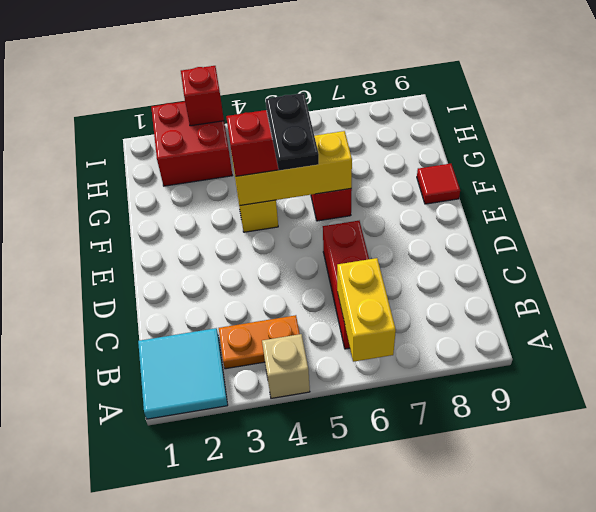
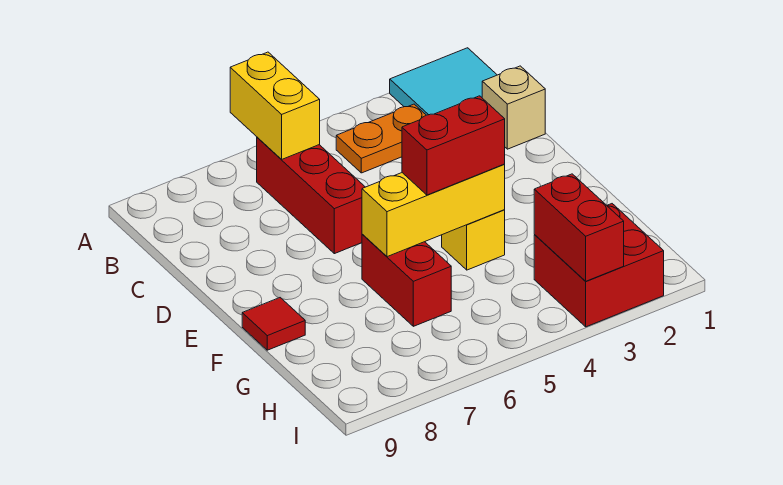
tan brick A4 level 1 -> tan brick C1 level 1
black plate E5:F5 level 4 -> none
red brick I3 level 2 -> red brick H3:I3 level 2

